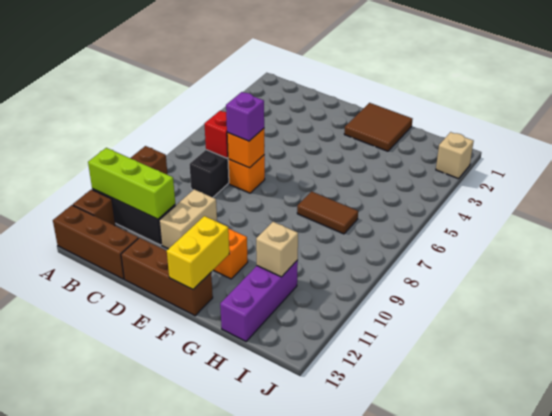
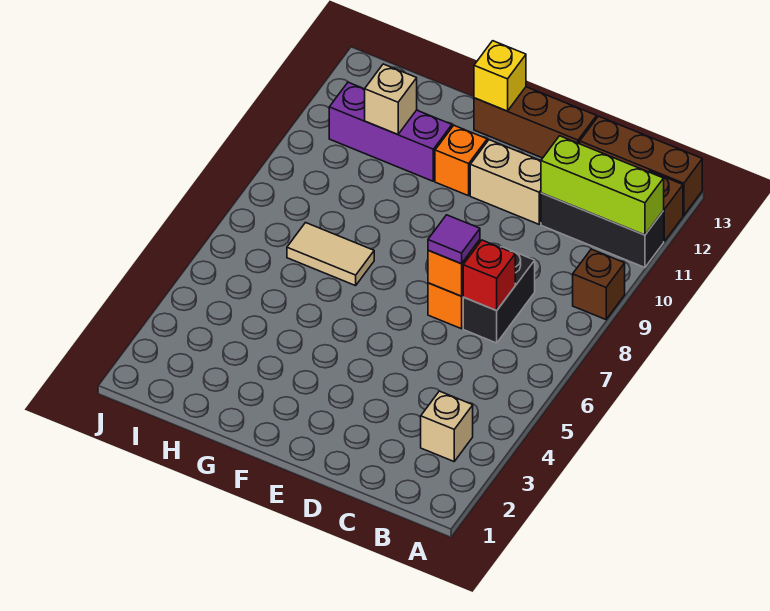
purple brick D7 level 3 -> purple tile D7 level 3
tan brick D10:D11 level 1 -> tan brick D11:E11 level 1
brown tile F1:G2 level 1 -> none
yellow brick F12:F13 level 2 -> yellow brick F13 level 2
brown tile G7:H7 level 1 -> tan tile G7:H7 level 1
purple brick H11:H13 level 1 -> purple brick G11:I11 level 1
tan brick J2 level 1 -> tan brick B3 level 1

